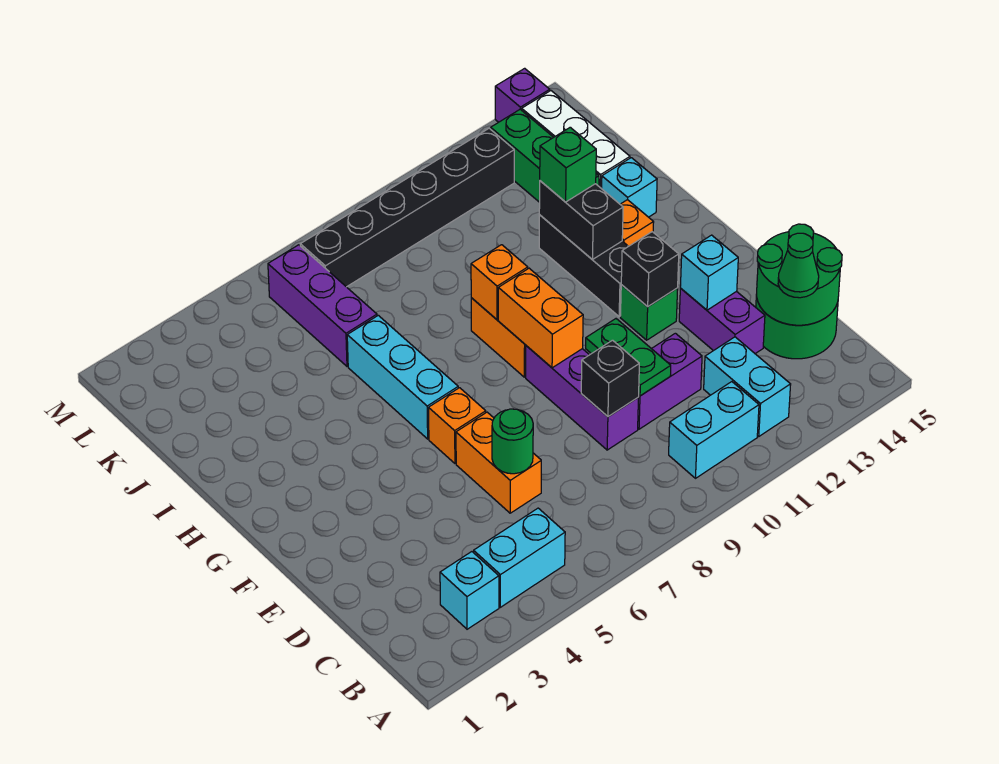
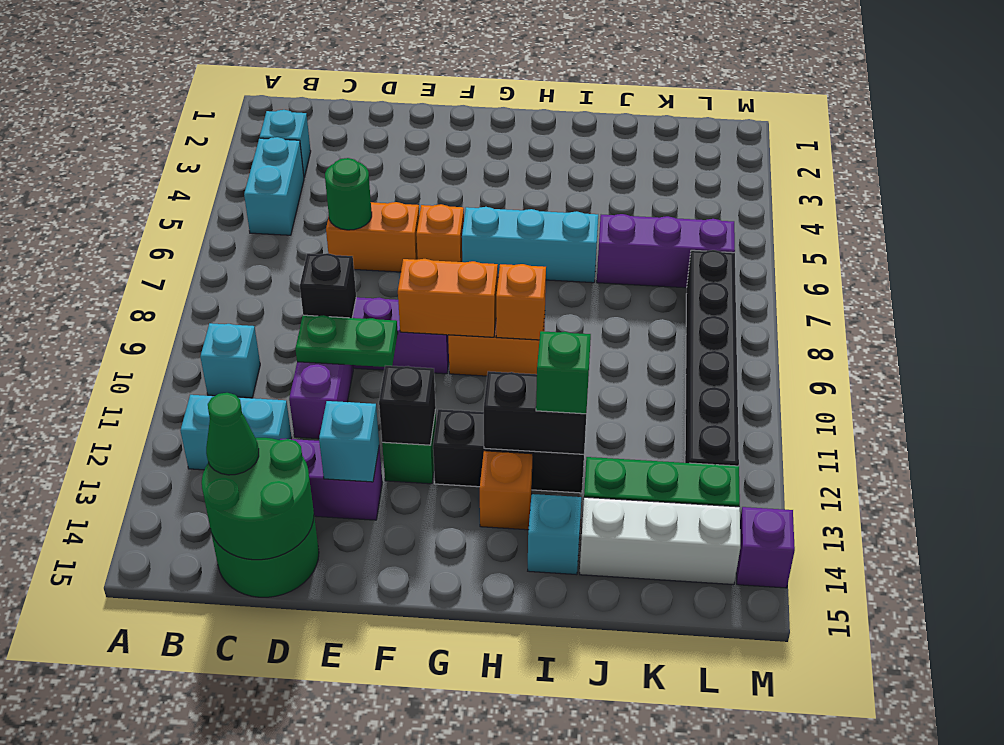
cyan brick B10:B11 level 1 -> cyan brick B10 level 1

